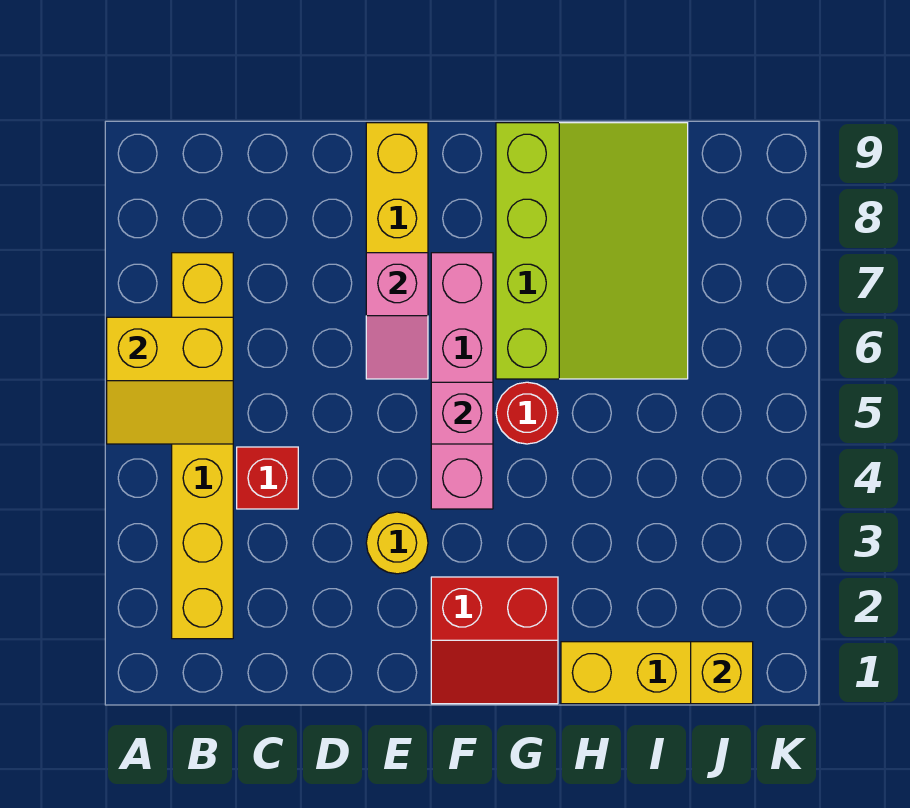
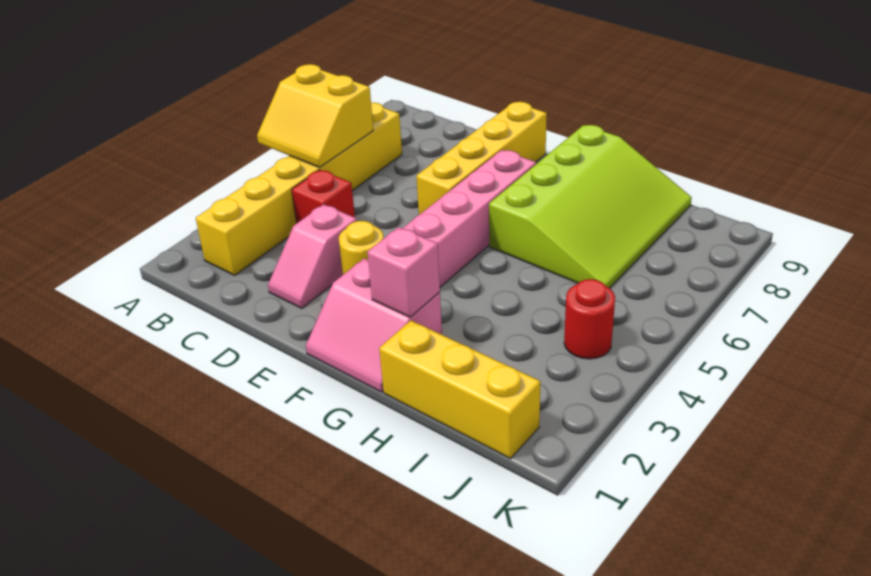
pink slope E6:E7 level 2 top 7 -> pink slope D2:D3 level 1 top 3
red slope F1:G2 level 1 top 2 -> pink slope F1:G2 level 1 top 2
pink brick F5 level 2 -> pink brick G2 level 2
red round brick G5 level 1 -> red round brick J4 level 1
yellow brick J1 level 2 -> none

